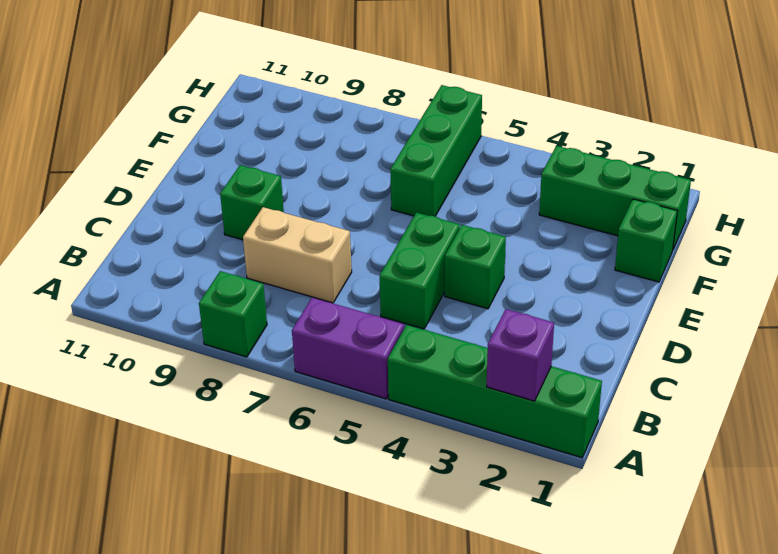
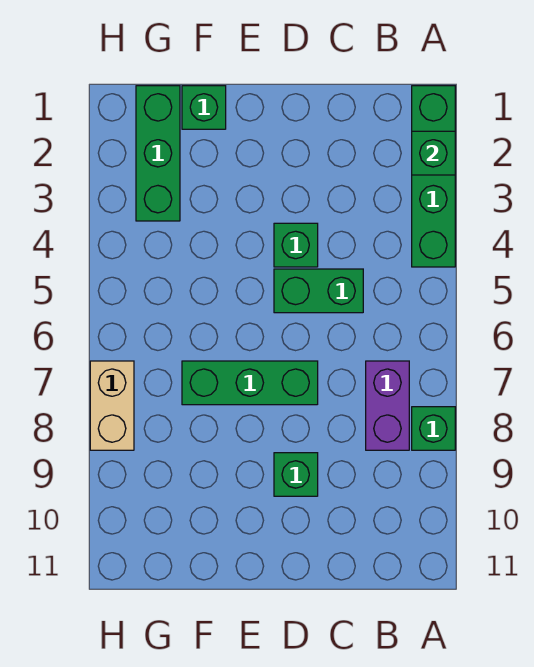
purple brick A2 level 2 -> green brick A2 level 2
purple brick A5:A6 level 1 -> purple brick B7:B8 level 1
tan brick C7:C8 level 1 -> tan brick H7:H8 level 1
green brick F6:H6 level 1 -> green brick D7:F7 level 1

